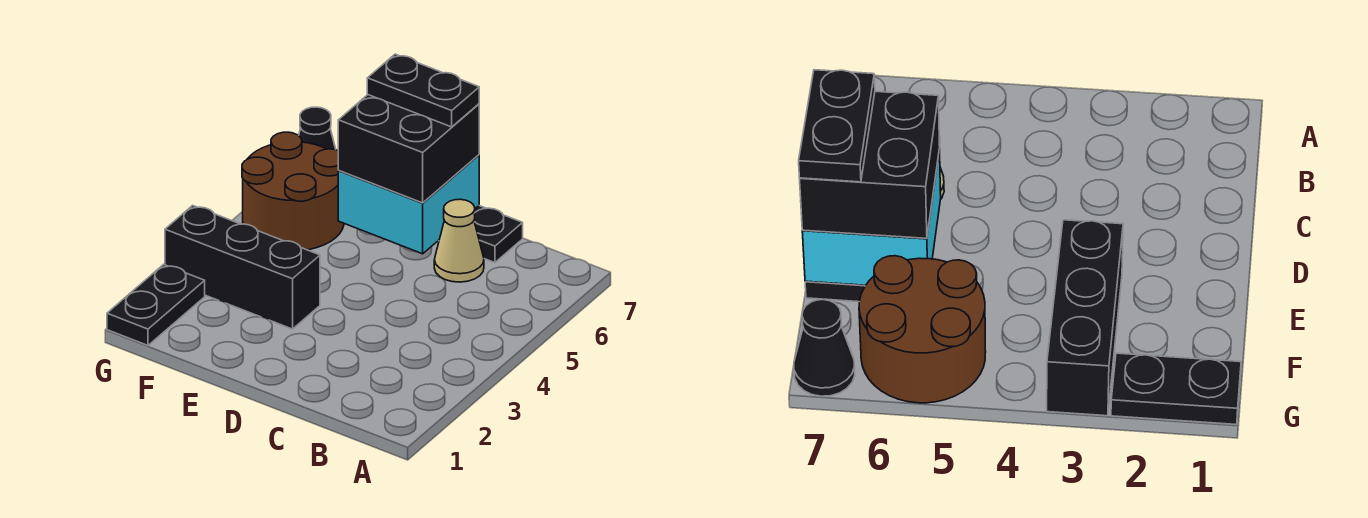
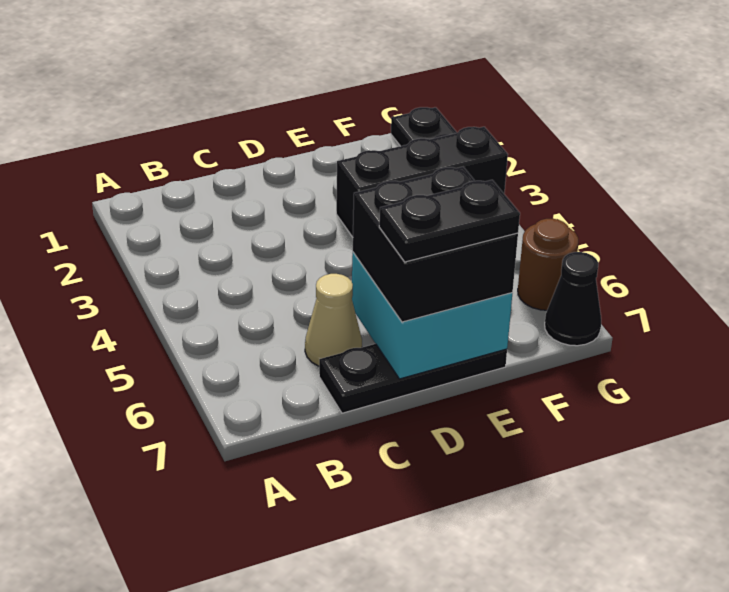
brown round brick F5:G6 level 1 -> brown round brick G6 level 1

